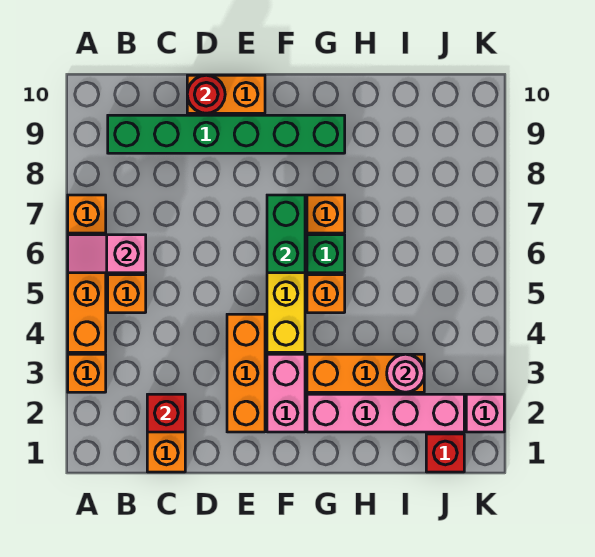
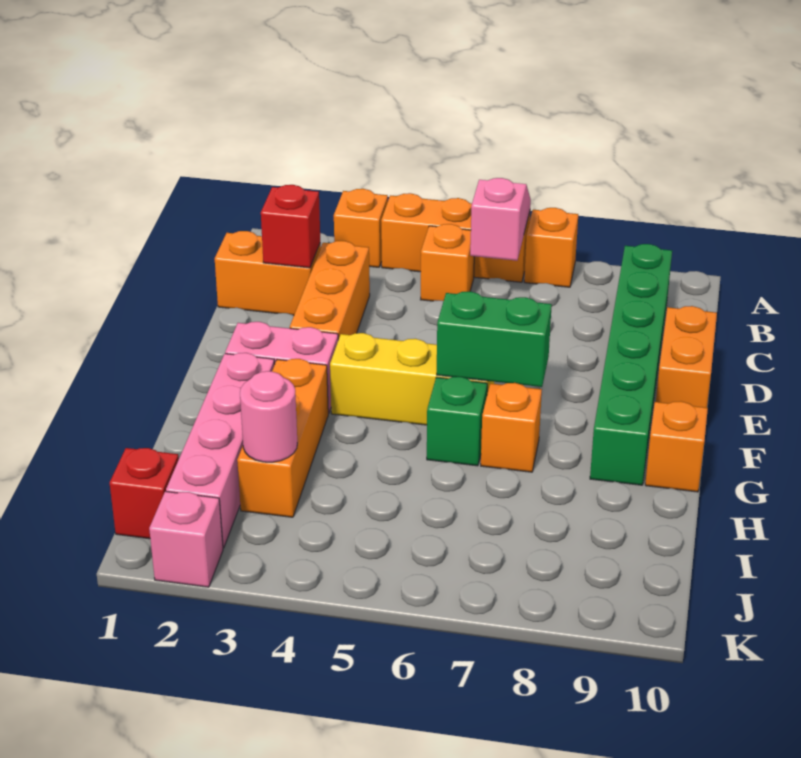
red round brick D10 level 2 -> none
orange brick E2:E4 level 1 -> orange brick C3:E3 level 1
orange brick G5 level 1 -> orange brick G10 level 1

